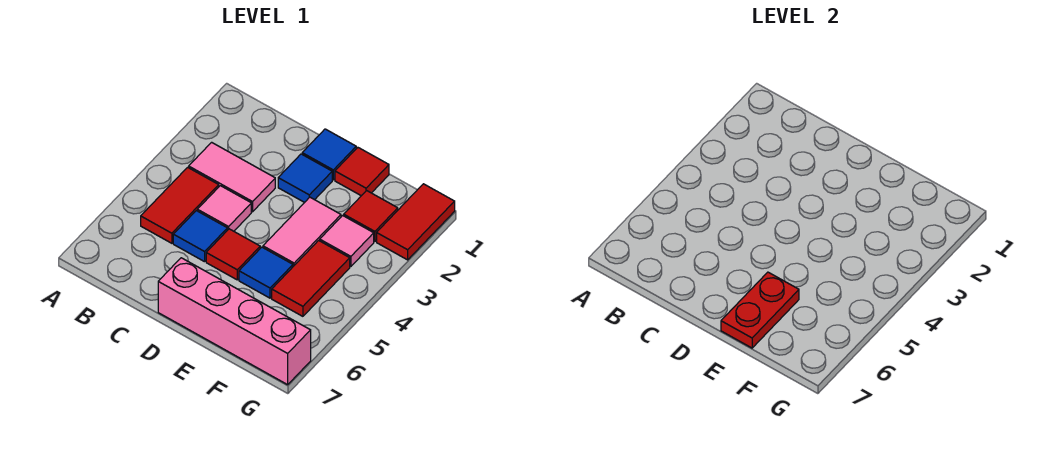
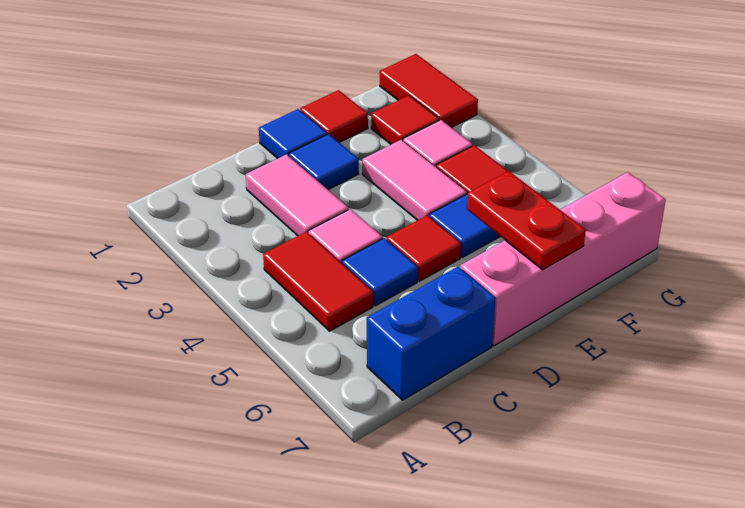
pink tile B3:C3 level 1 -> pink tile C2:C3 level 1
none -> blue brick B7:C7 level 1

